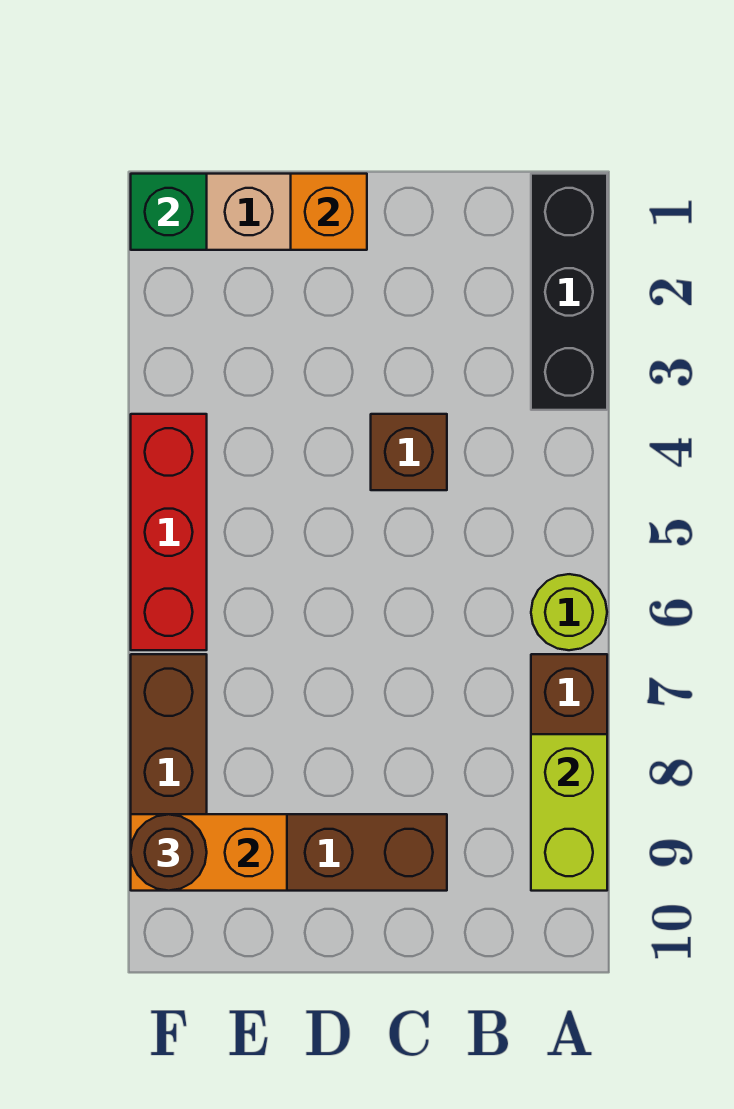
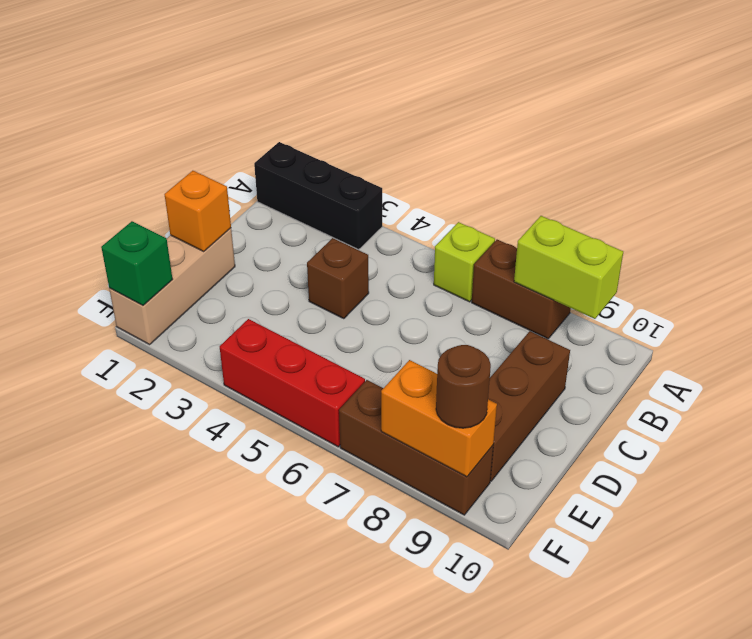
lime round brick A6 level 1 -> lime brick A6 level 1
orange brick E9:F9 level 2 -> orange brick F8:F9 level 2

